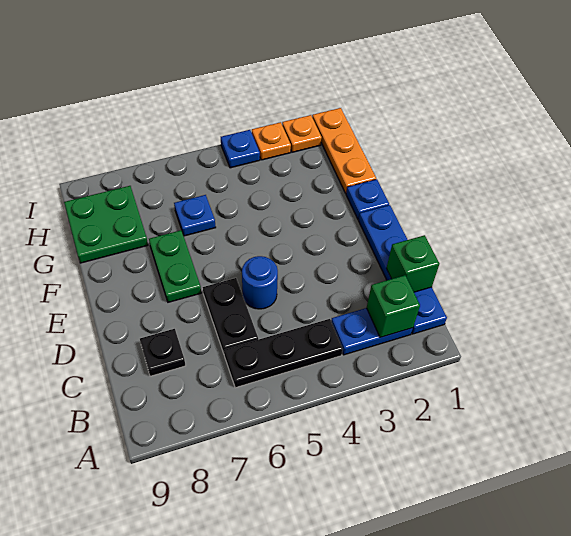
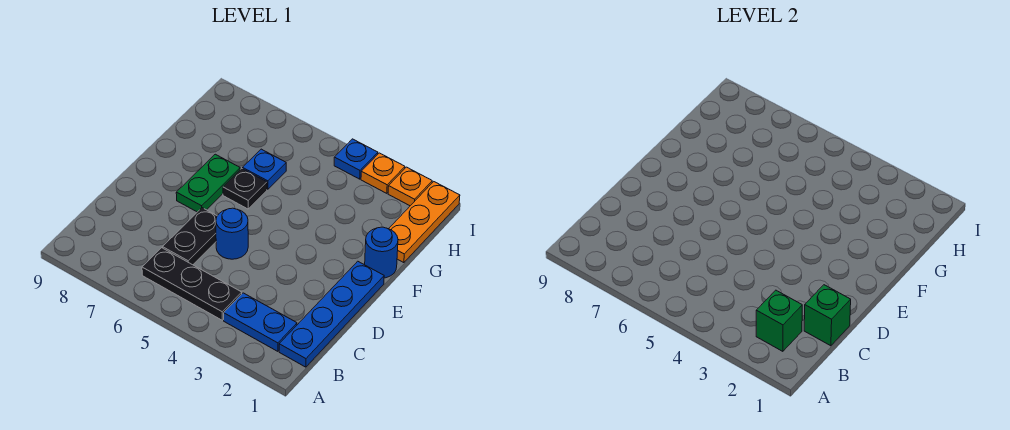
black plate C8 level 1 -> black plate F6 level 1
blue plate F1 level 1 -> blue round brick F1 level 1
green plate G8:H9 level 1 -> none

